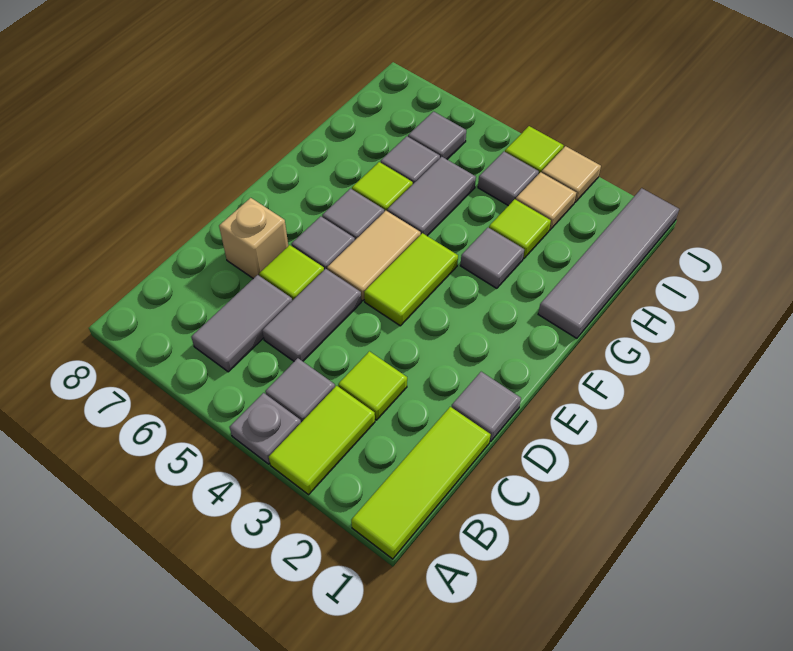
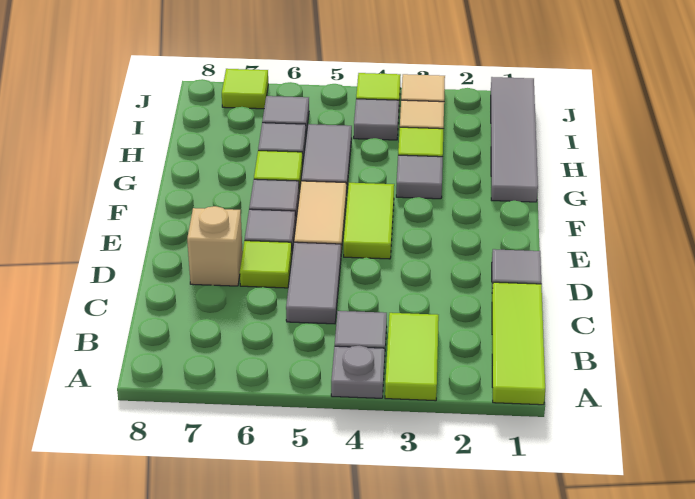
grey tile B6:C6 level 1 -> none
lime tile C3 level 1 -> lime tile J7 level 1

